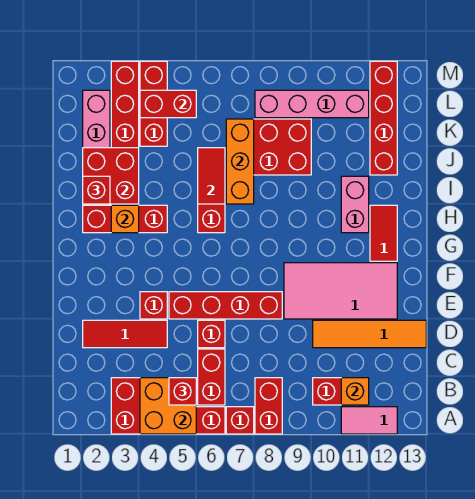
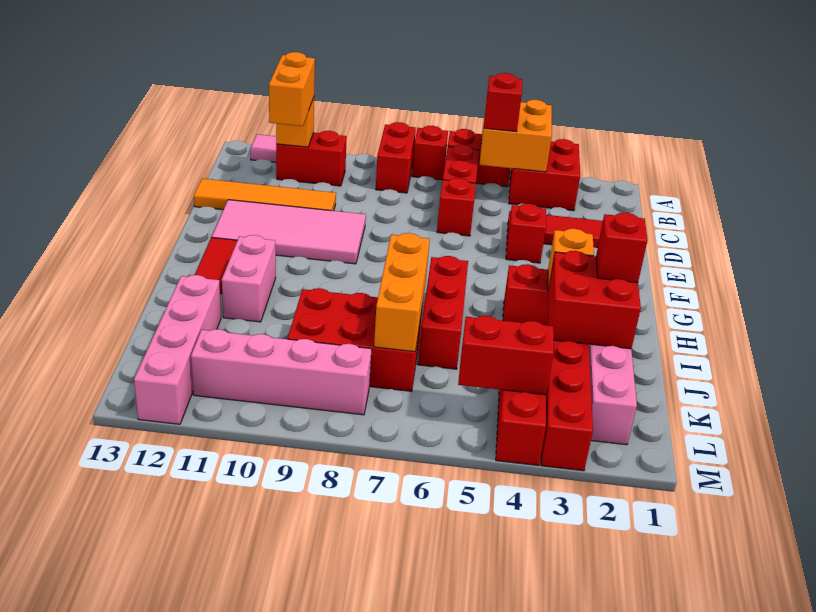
none -> orange brick B11:C11 level 3
red brick E5:E8 level 1 -> none
red tile I6:J6 level 2 -> none
red brick J12:M12 level 1 -> pink brick J12:M12 level 1

